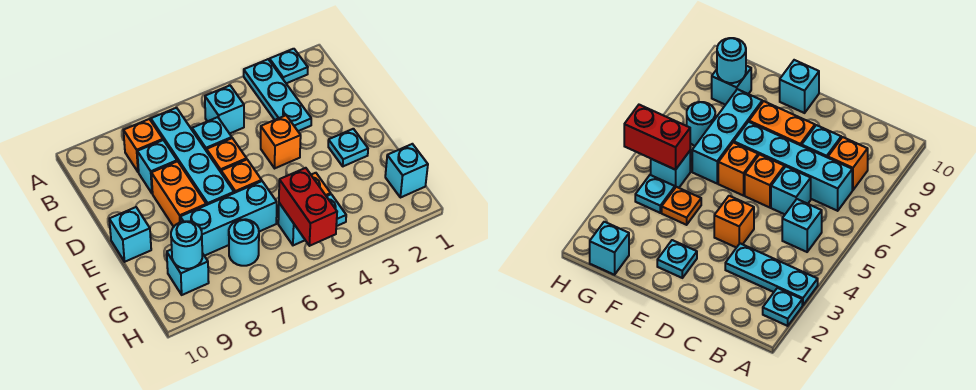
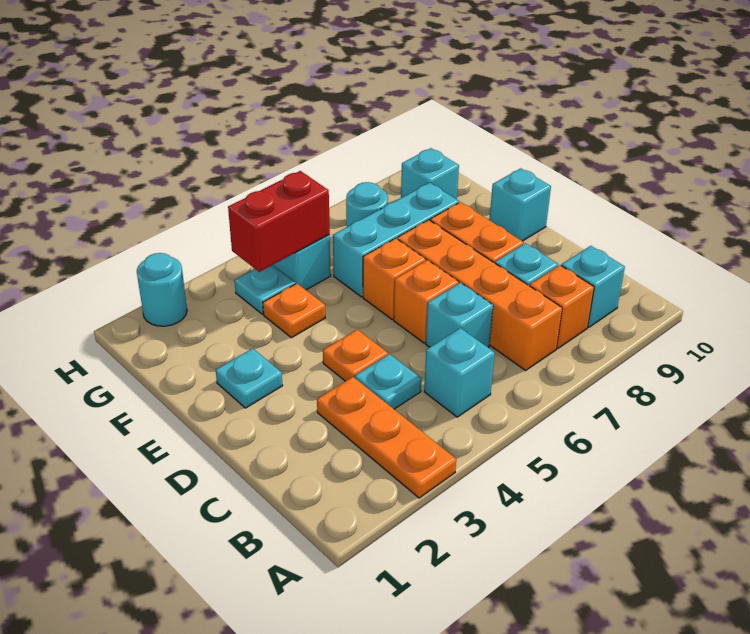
cyan plate A2 level 1 -> cyan plate C4 level 1
cyan plate A3:C3 level 1 -> orange plate A3:C3 level 1
cyan brick B7:E7 level 1 -> orange brick B7:E7 level 1
orange brick D4 level 1 -> orange plate D4 level 1
cyan brick G1 level 1 -> cyan brick B9 level 1
red brick G5:H5 level 2 -> red brick G4:G5 level 2
cyan round brick G9 level 2 -> cyan round brick H2 level 1

